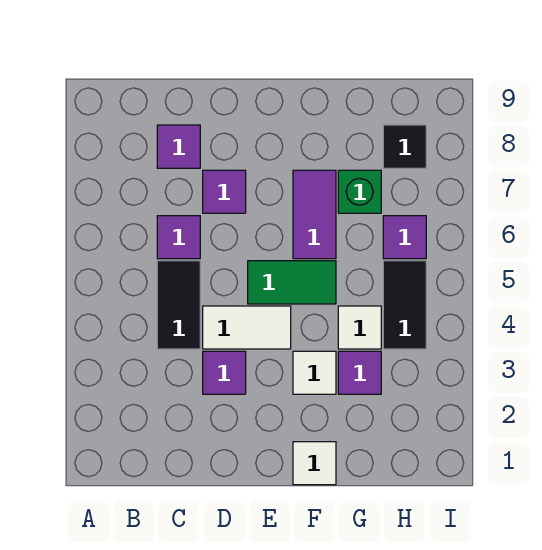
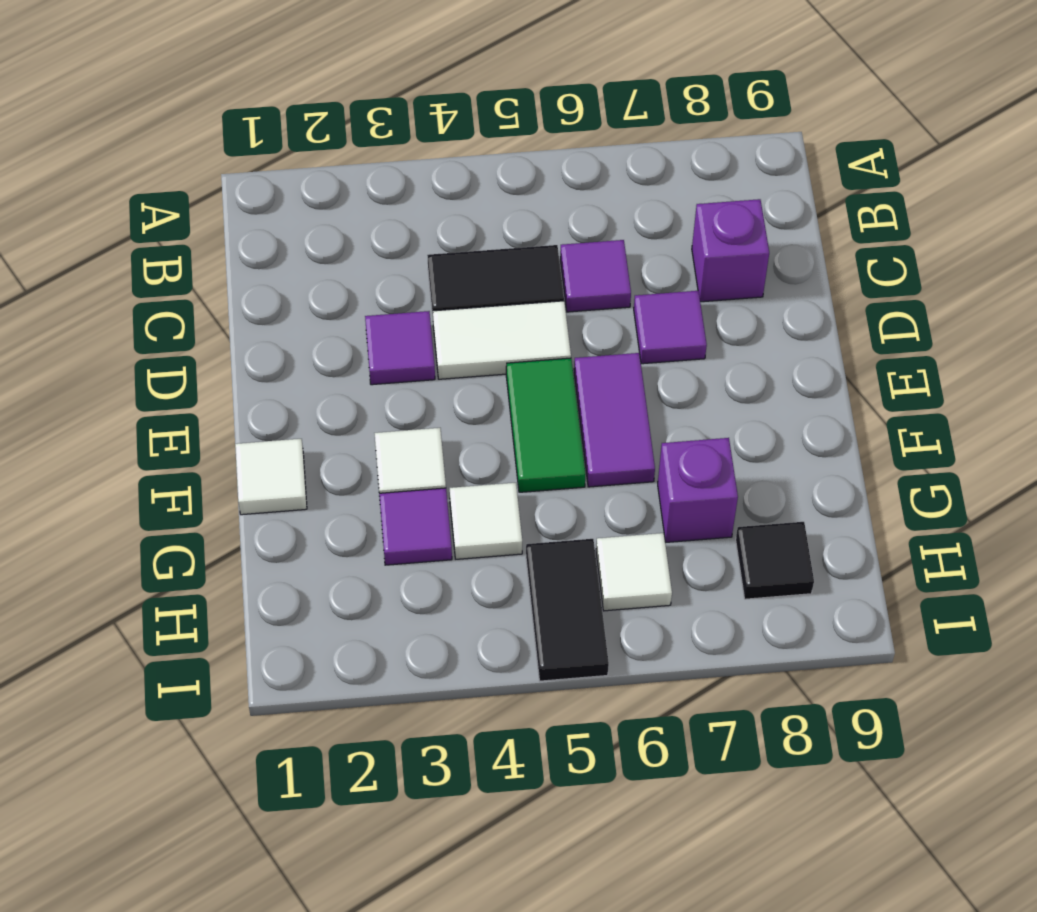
purple tile C8 level 1 -> purple brick C8 level 1
white tile D4:E4 level 1 -> white tile D4:D5 level 1
purple tile F6:F7 level 1 -> purple tile E6:F6 level 1
green brick G7 level 1 -> purple brick G7 level 1
black tile H4:H5 level 1 -> black tile H5:I5 level 1
purple tile H6 level 1 -> white tile H6 level 1

